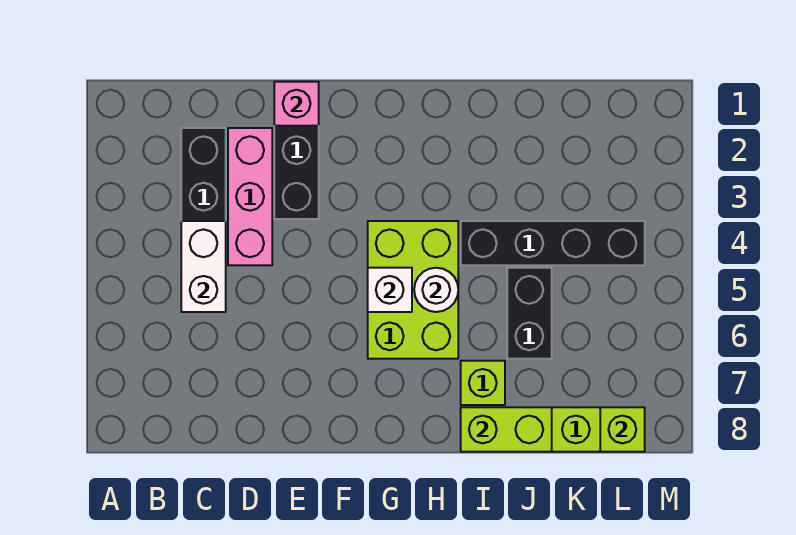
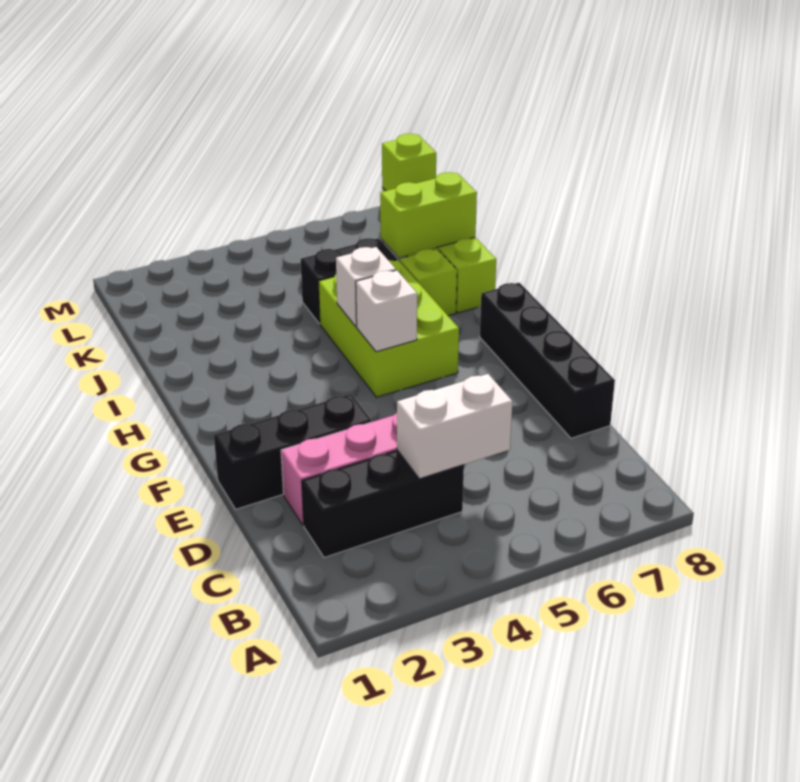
pink brick E1 level 2 -> none
lime brick G4:H6 level 1 -> lime brick G5:I6 level 1
white round brick H5 level 2 -> white brick H5 level 2
black brick I4:L4 level 1 -> black brick D8:G8 level 1
lime brick I8:J8 level 2 -> lime brick J7:J8 level 2

